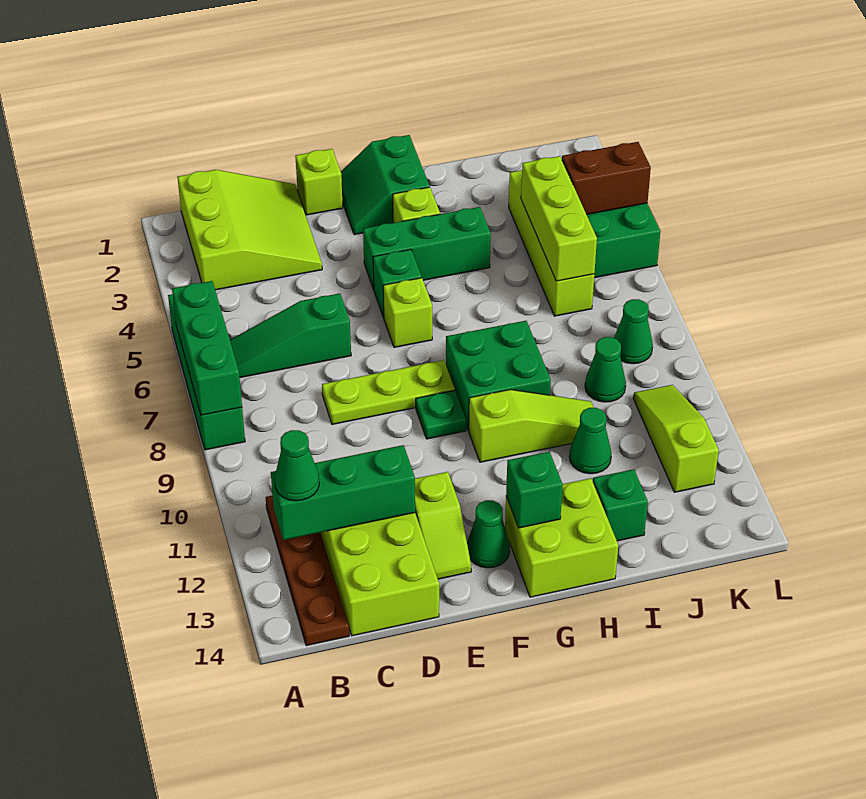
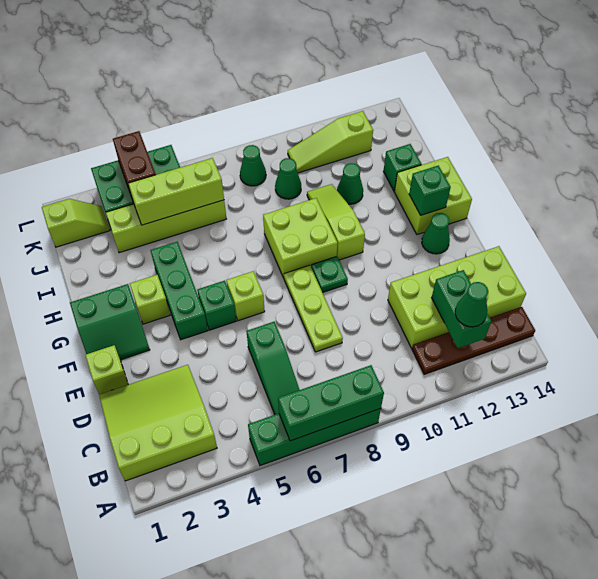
green brick B12:D12 level 2 -> green brick B12:C12 level 2
lime slope E12:E13 level 1 top 12 -> lime slope K1:K2 level 1 top 1
green brick G8:H9 level 1 -> lime brick G8:H9 level 1

